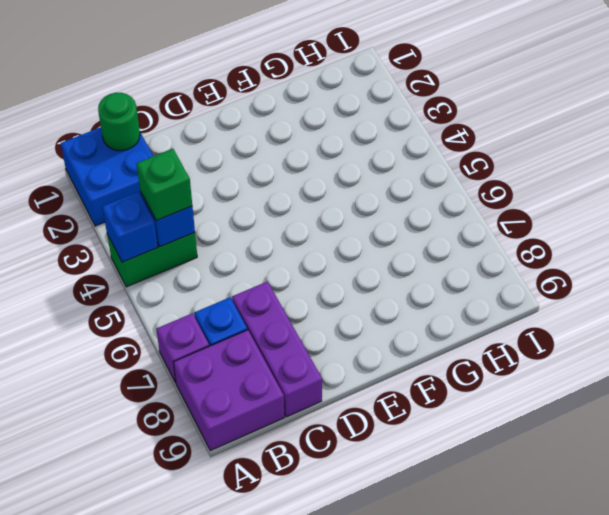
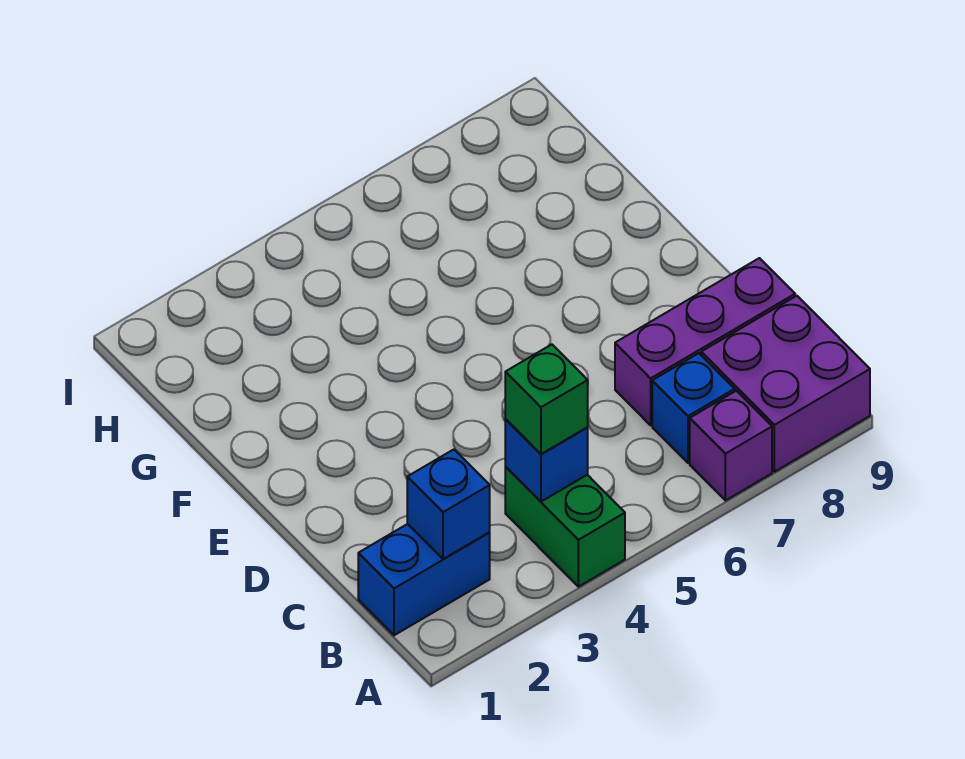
blue brick A1:B2 level 1 -> blue brick B1:B2 level 1
blue brick A4 level 2 -> blue brick B2 level 2
green round brick B1 level 2 -> none

